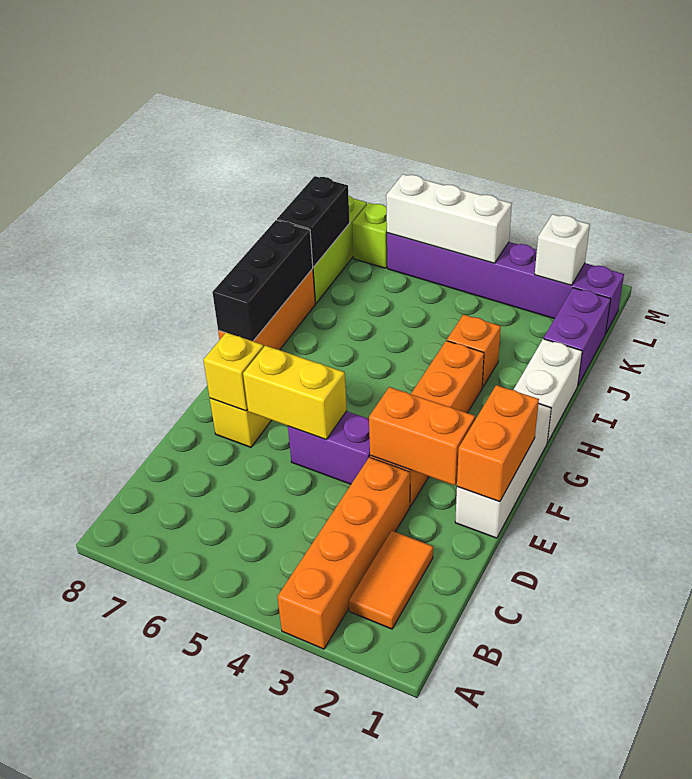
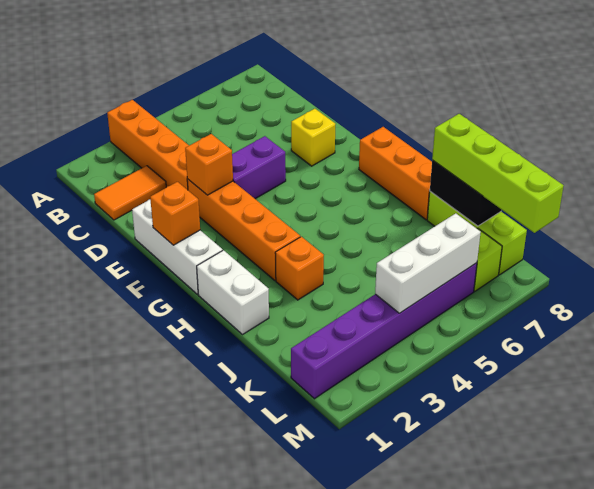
orange tile B2:C2 level 1 -> orange tile C1:C2 level 1
orange brick E1:F1 level 2 -> orange brick F1 level 2
orange brick E2:E3 level 2 -> orange brick E3 level 2
yellow brick E5:E6 level 2 -> none
yellow brick E7 level 2 -> none
black brick G8:I8 level 2 -> none
purple brick J1:K1 level 1 -> none
none -> lime brick J8:M8 level 3
white brick L2 level 2 -> none

